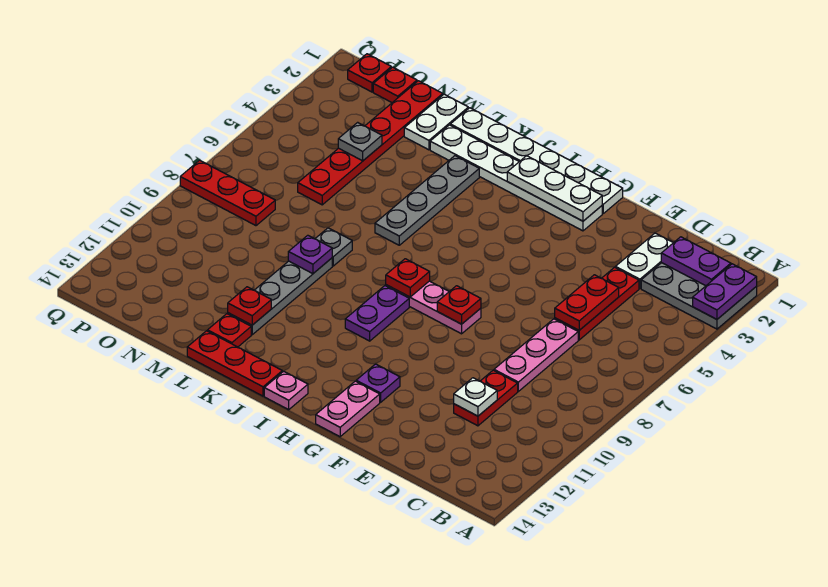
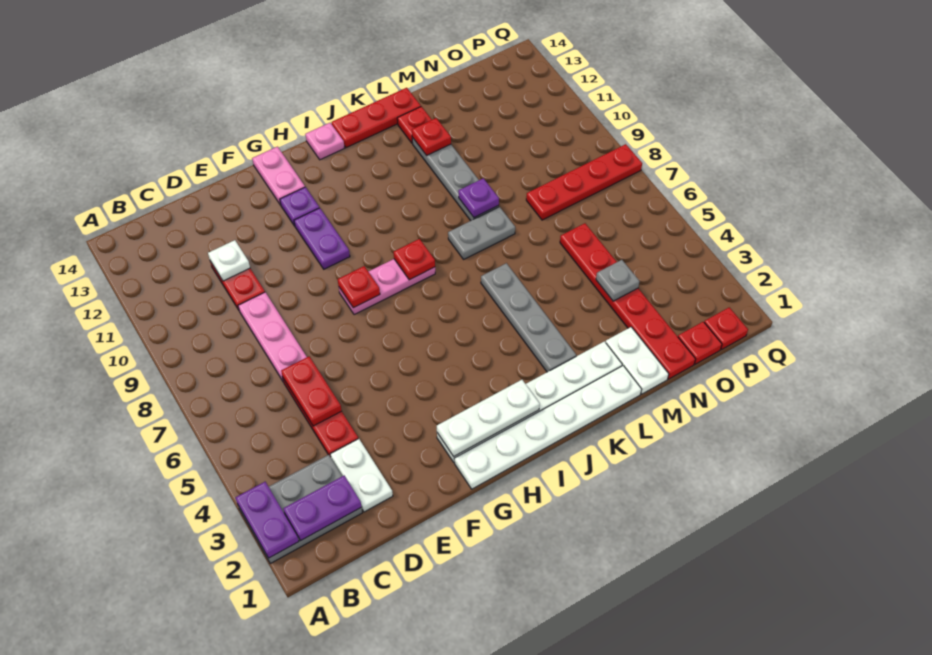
purple plate I9:I10 level 1 -> purple plate G10:G11 level 1
grey plate L8 level 1 -> grey plate K8:L8 level 1
red plate O8:Q8 level 1 -> red plate N8:Q8 level 1

